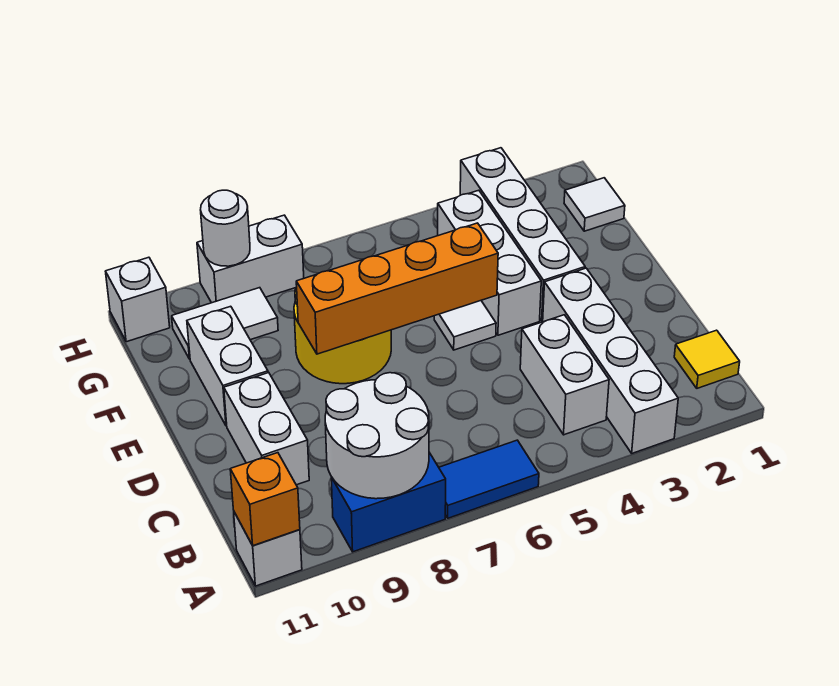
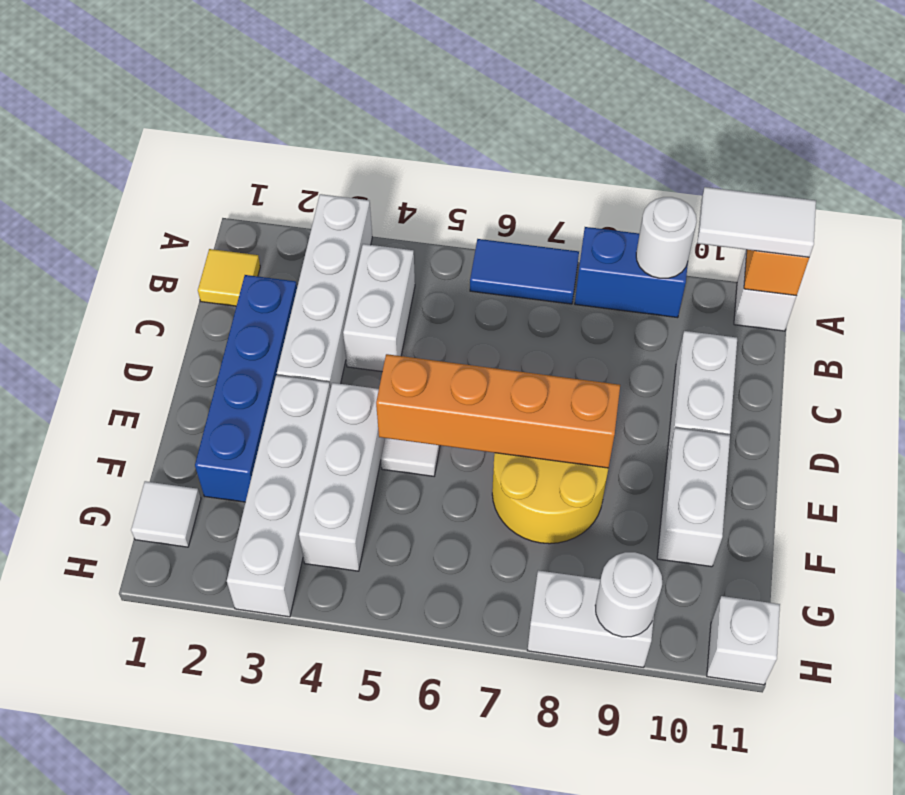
white round brick A8:B9 level 2 -> white round brick A9 level 2
none -> blue brick C2:F2 level 1
white tile G9:G10 level 1 -> white tile A10:A11 level 3

